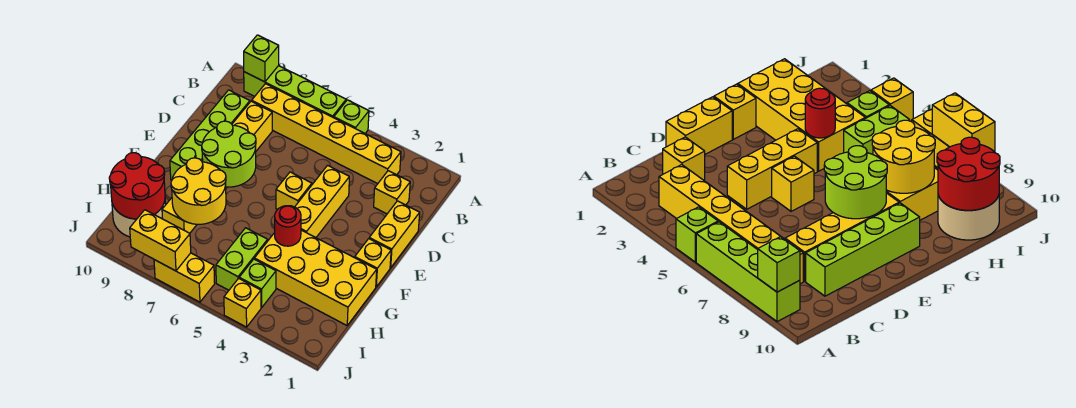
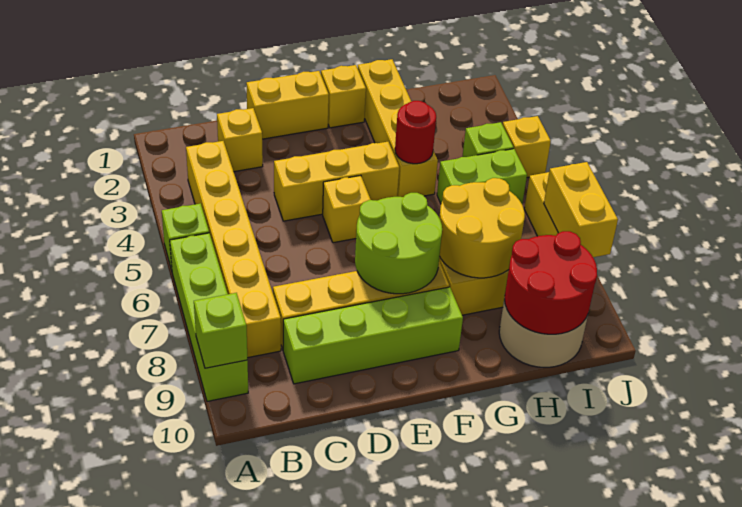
yellow brick G1:H4 level 1 -> yellow brick G1:G4 level 1

